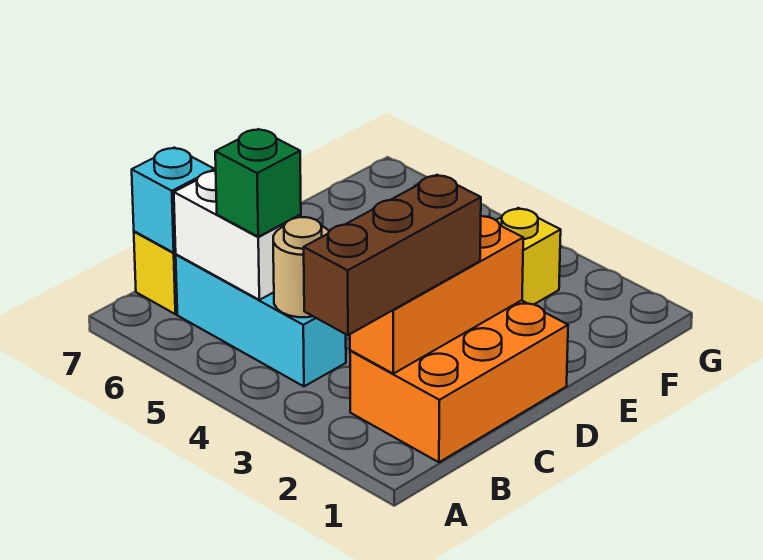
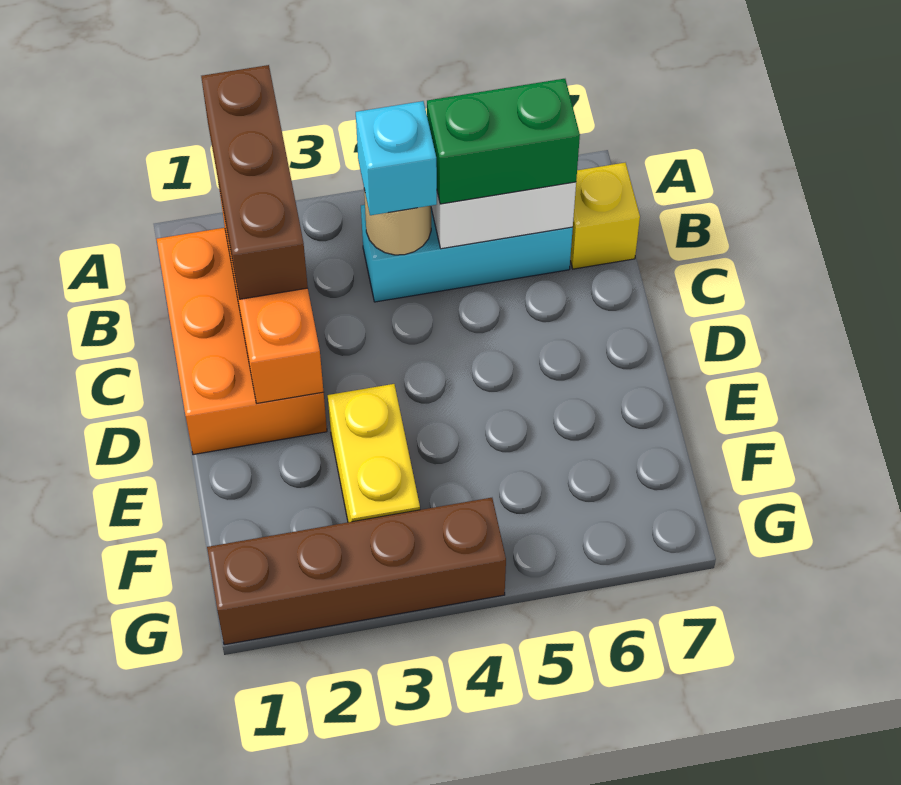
green brick B5 level 3 -> green brick B5:B6 level 3
cyan brick B7 level 2 -> cyan brick B4 level 3
none -> brown brick G1:G4 level 1

